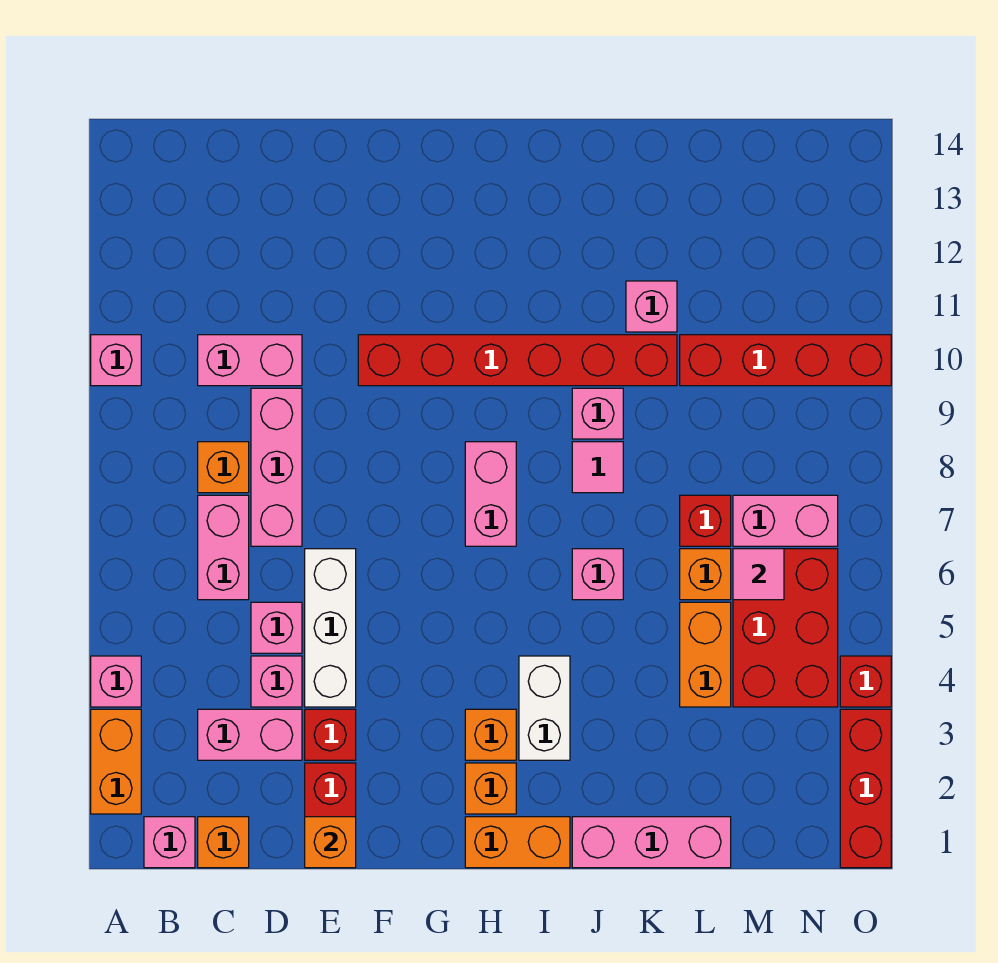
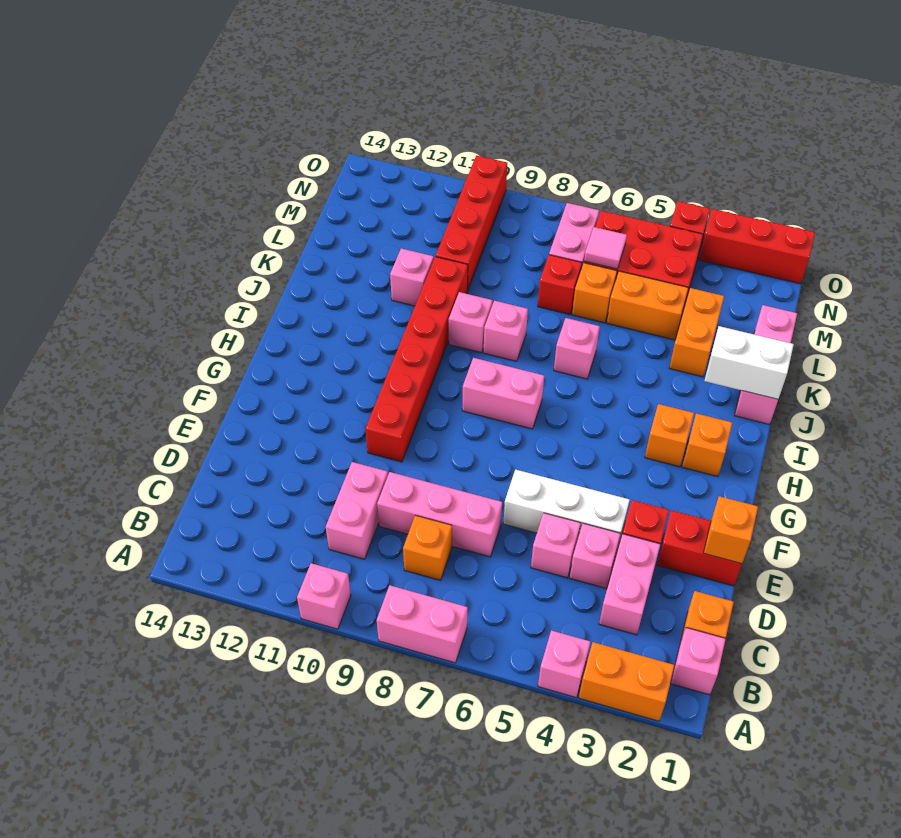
pink brick C6:C7 level 1 -> pink brick A7:A8 level 1
orange brick H1:I1 level 1 -> orange brick K3:L3 level 1
white brick I3:I4 level 1 -> white brick J1:J2 level 2
pink tile J8 level 1 -> pink brick J8 level 1

